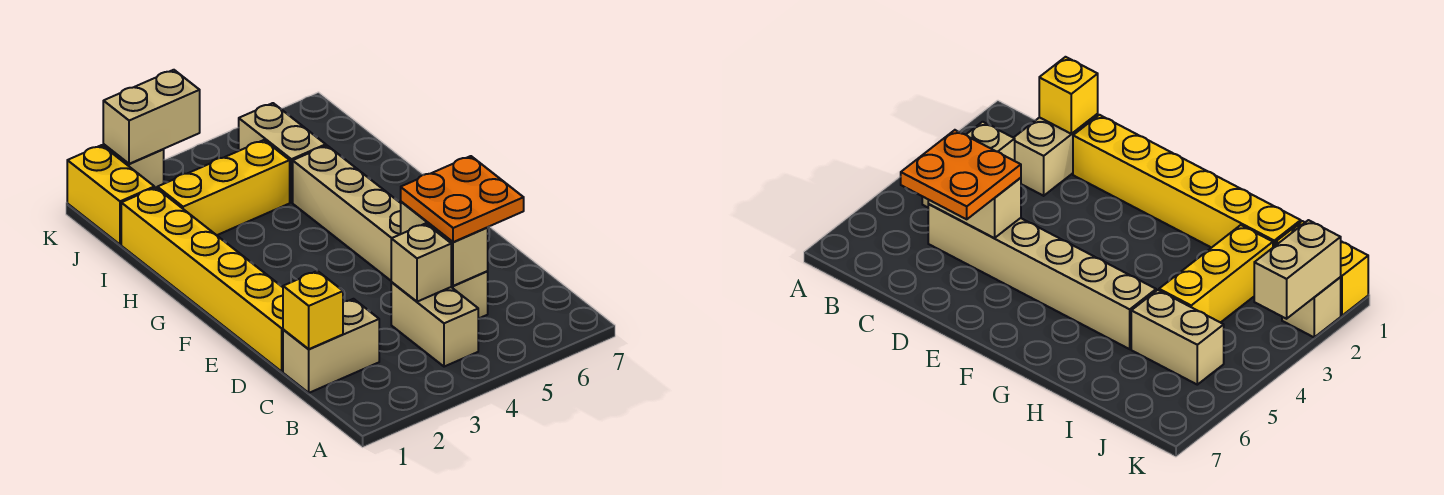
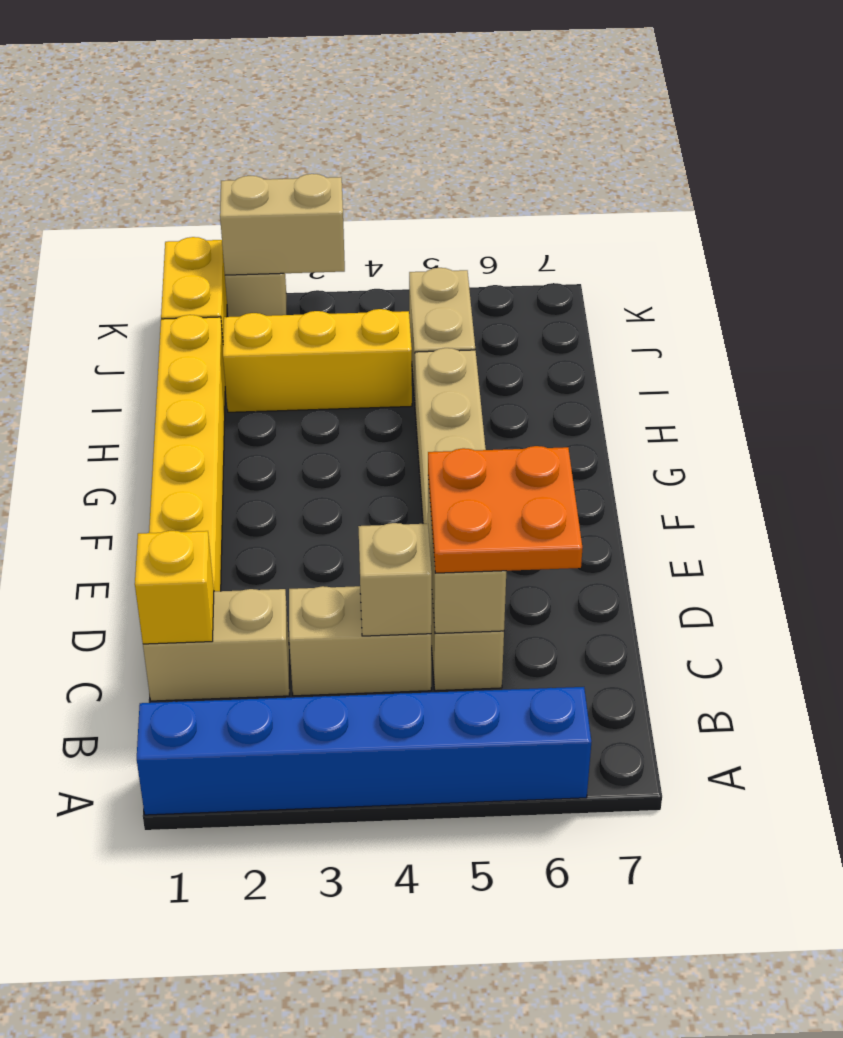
none -> blue brick A1:A6 level 1
tan brick B4:C4 level 1 -> tan brick C3:C4 level 1

